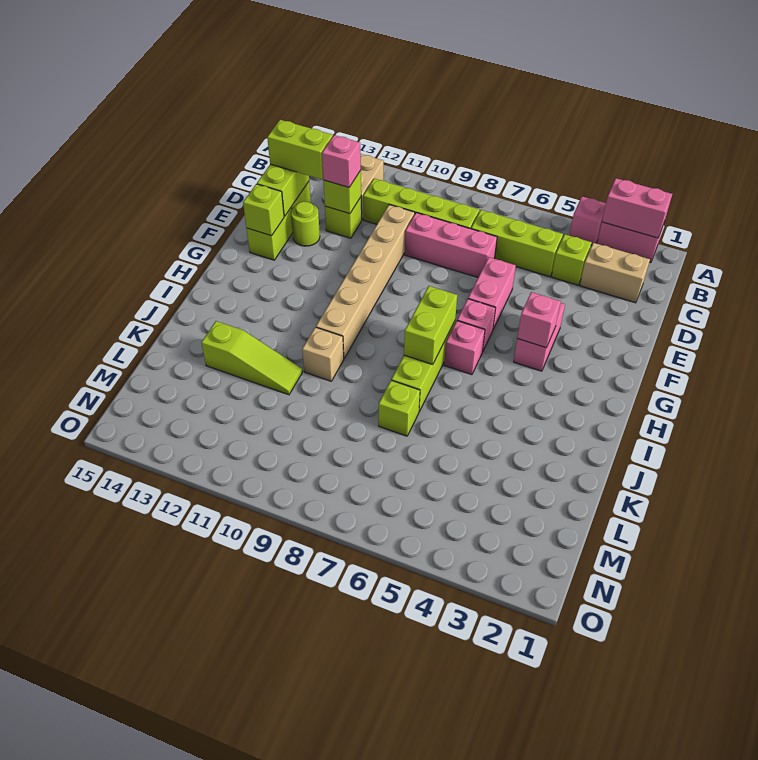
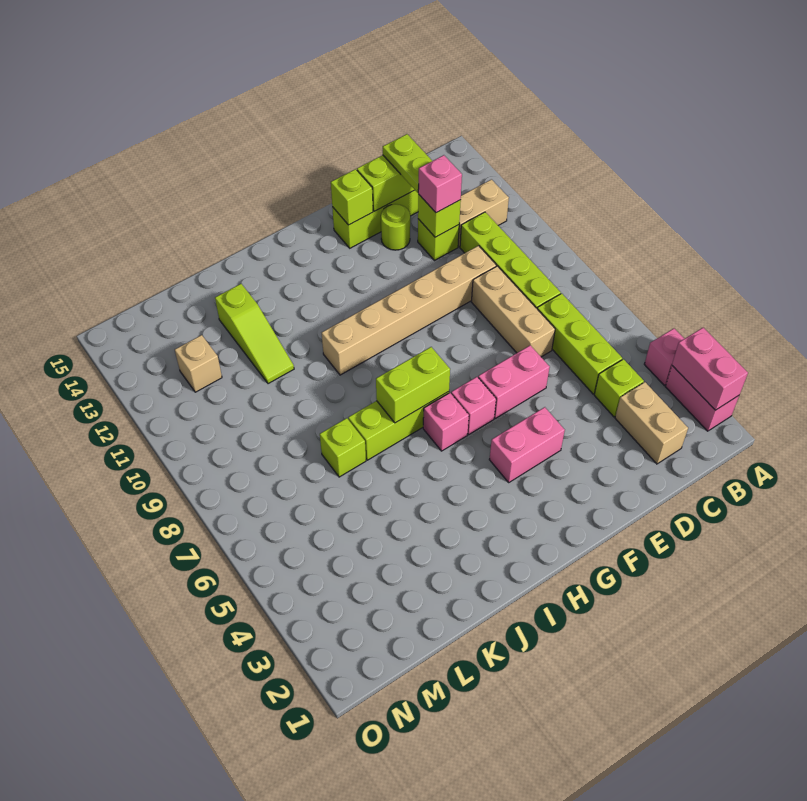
pink brick D7:D9 level 1 -> tan brick D7:D9 level 1
lime brick D13:D14 level 3 -> lime plate D13:D14 level 3
pink brick G4 level 2 -> none
tan brick J10 level 1 -> tan brick M12 level 1

